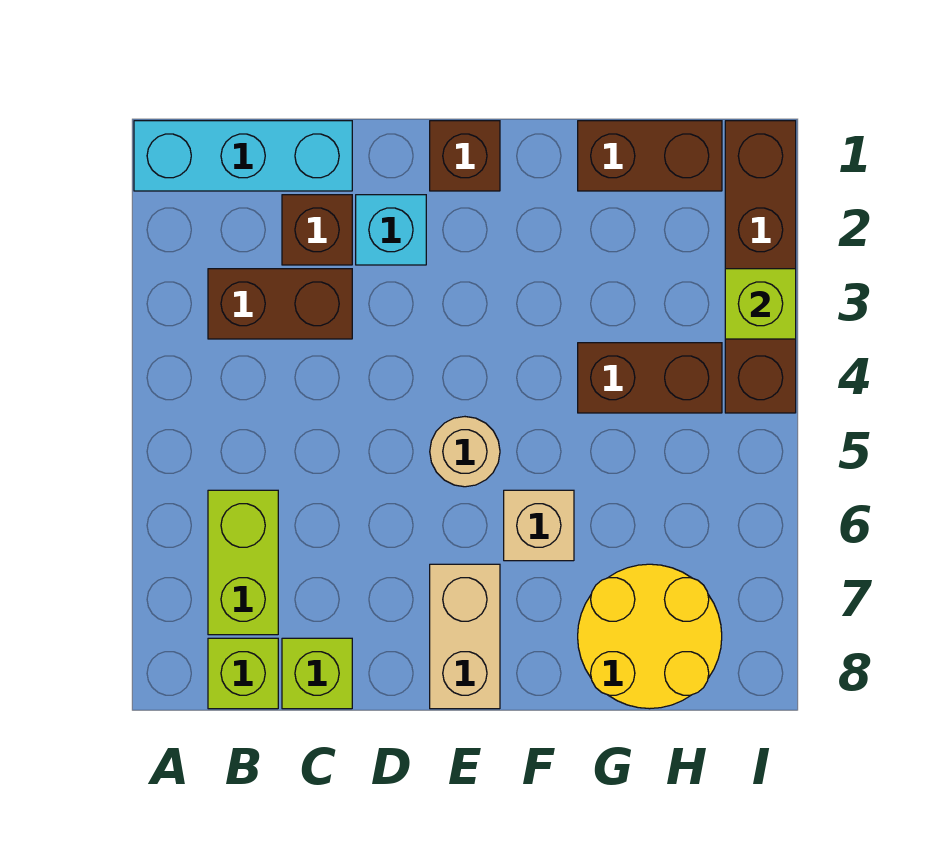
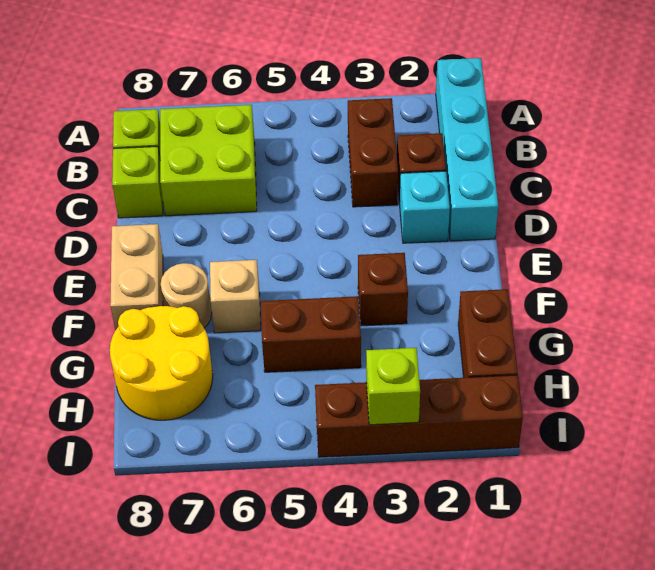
cyan brick A1:C1 level 1 -> cyan brick A1:D1 level 1
lime brick B6:B7 level 1 -> lime brick B6:C7 level 1
brown brick E1 level 1 -> brown brick F3 level 1
tan round brick E5 level 1 -> tan round brick F7 level 1
tan brick E7:E8 level 1 -> tan brick E8:F8 level 1
brown brick G4:H4 level 1 -> brown brick G4:G5 level 1

